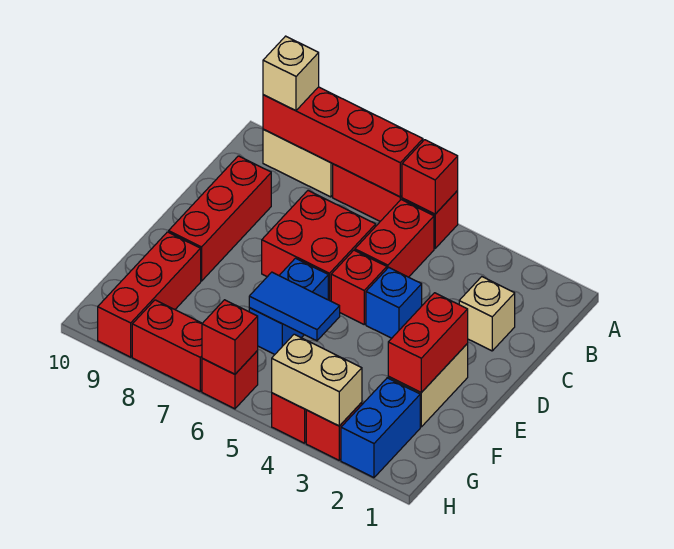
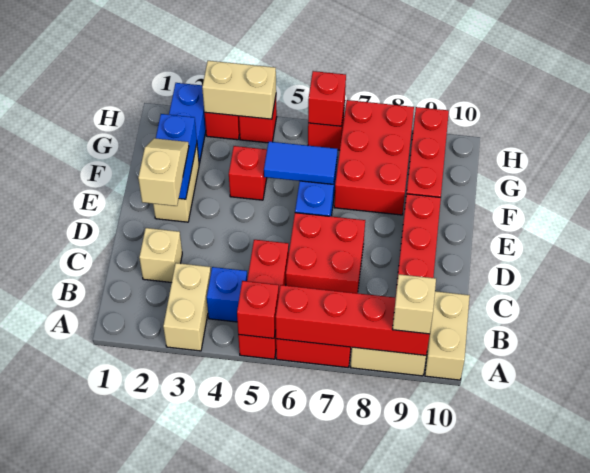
none -> tan brick A3:B3 level 1
none -> tan brick A10:B10 level 1
none -> tan slope D2:E2 level 3 top D
blue brick D4 level 1 -> blue brick B4 level 1
red brick D5 level 1 -> red brick F4 level 1
red brick E2:F2 level 2 -> blue brick E2:F2 level 2
red brick H7:H8 level 1 -> red brick F7:H8 level 1

